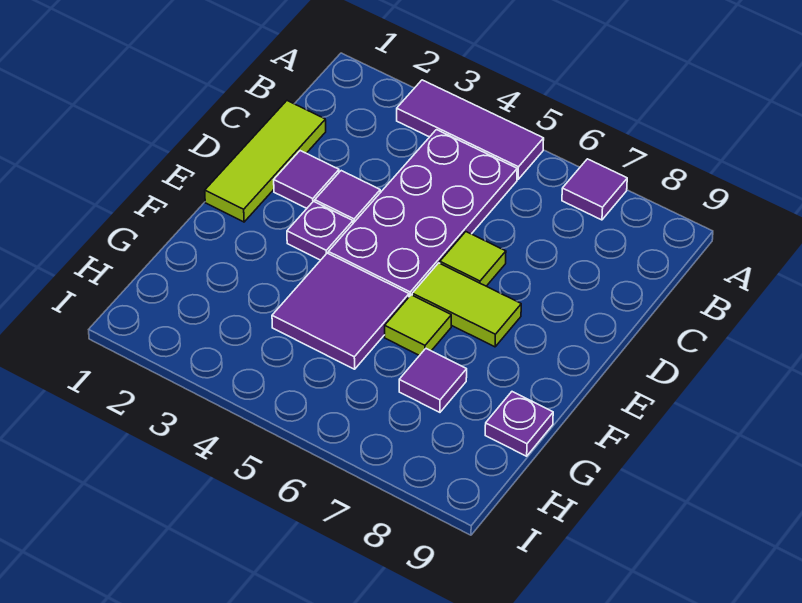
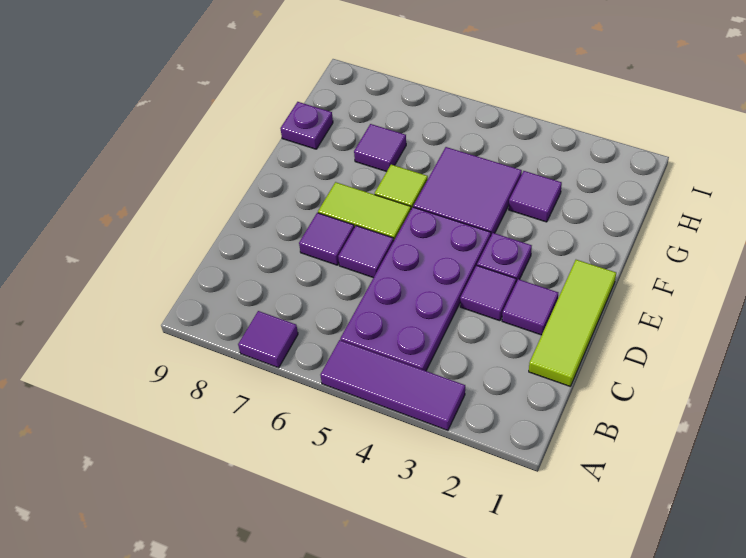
lime tile D6 level 1 -> purple tile D6 level 1
none -> purple tile D7 level 1
none -> purple tile G3 level 1

